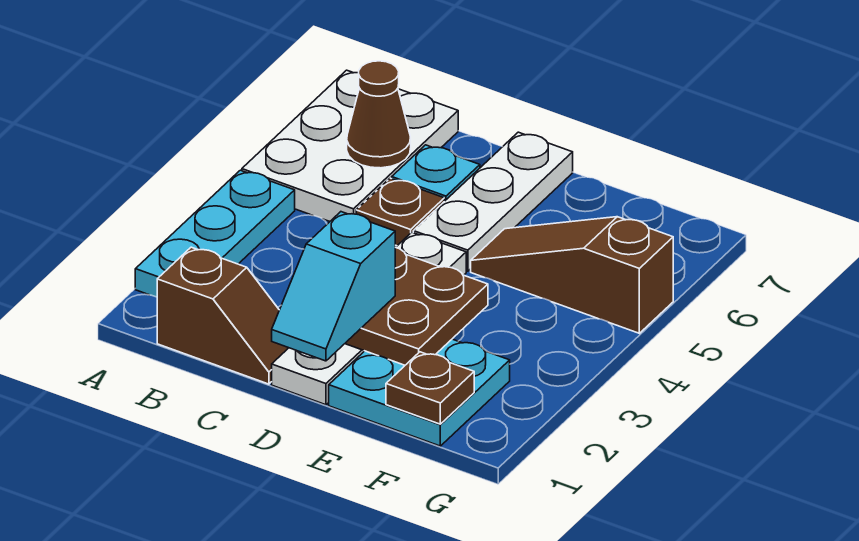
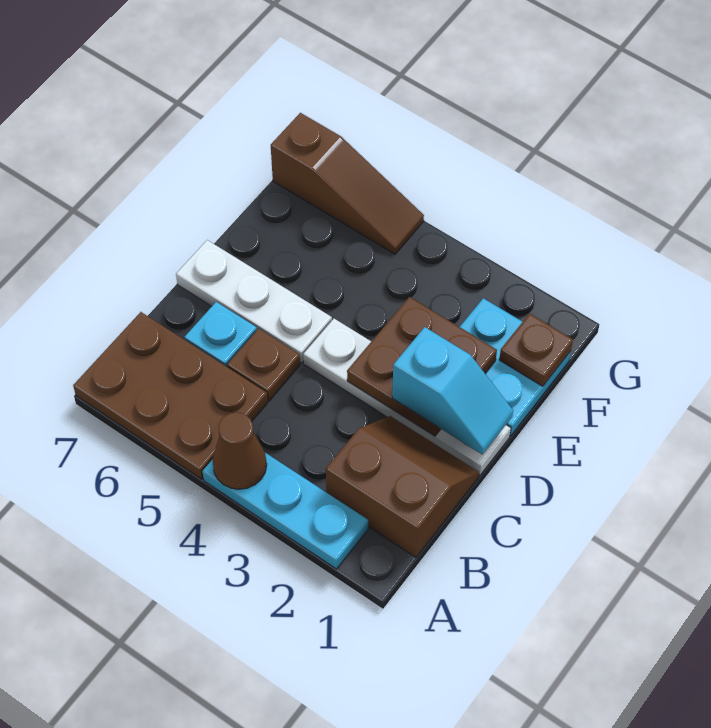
white plate A5:B7 level 1 -> brown plate A5:B7 level 1
brown slope B1:C1 level 1 top B -> brown slope B1:C2 level 1 top B
brown cone B6 level 2 -> brown cone A4 level 2
brown slope E5:G5 level 1 top G -> brown slope G5:G7 level 1 top 7

